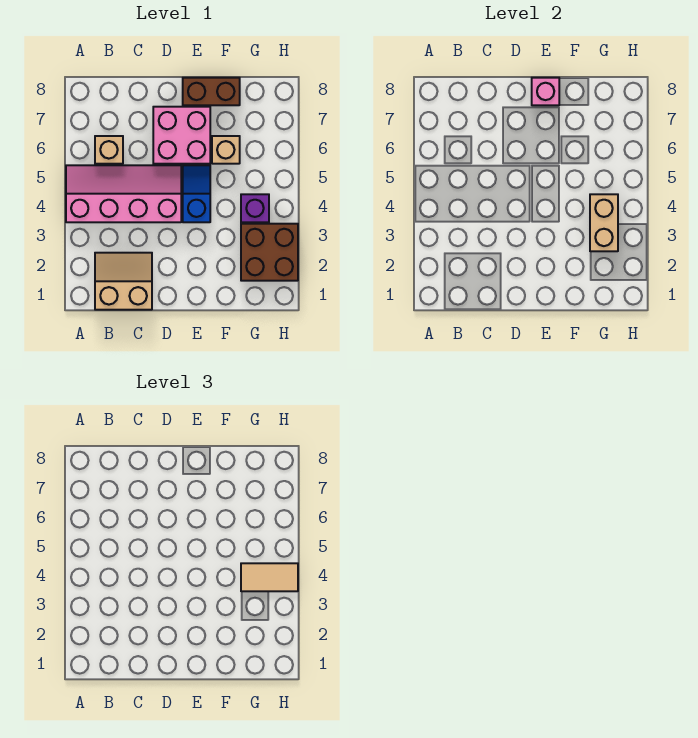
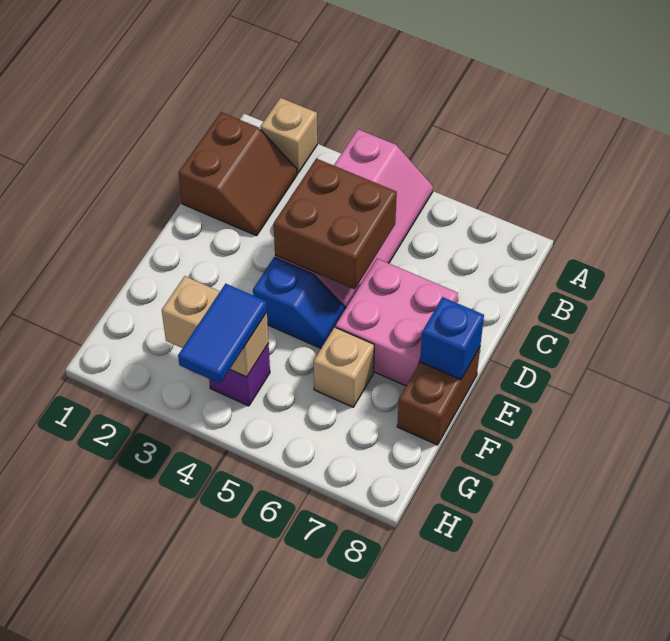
tan slope B1:C2 level 1 top 1 -> brown slope B1:C2 level 1 top 1
tan brick B6 level 1 -> tan brick A2 level 1
pink brick E8 level 2 -> blue brick E8 level 2
brown brick G2:H3 level 1 -> brown brick C4:D5 level 2
tan tile G4:H4 level 3 -> blue tile G4:H4 level 3

